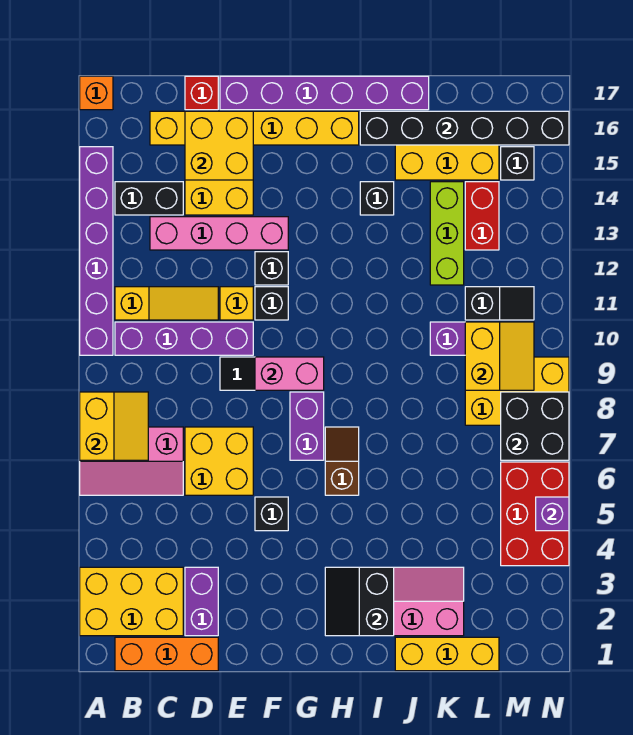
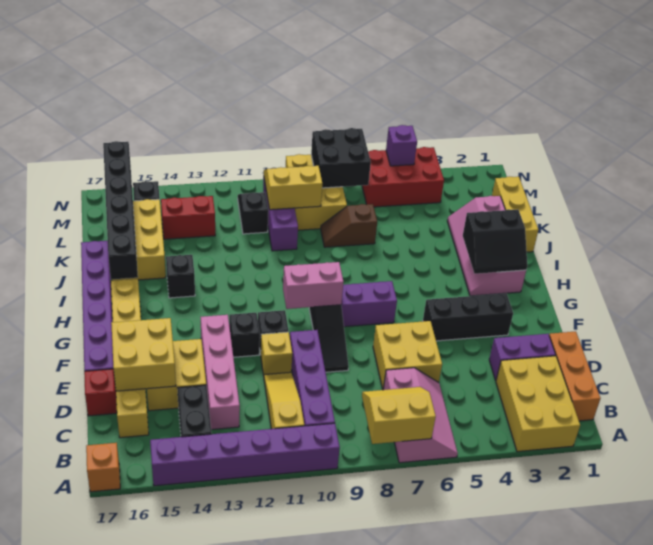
black brick F5 level 1 -> black brick F3:F5 level 1
pink brick F9:G9 level 2 -> pink brick G9:G10 level 2
brown slope H6:H7 level 1 top 6 -> brown slope K7:K8 level 1 top 7
lime brick K12:K14 level 1 -> none

